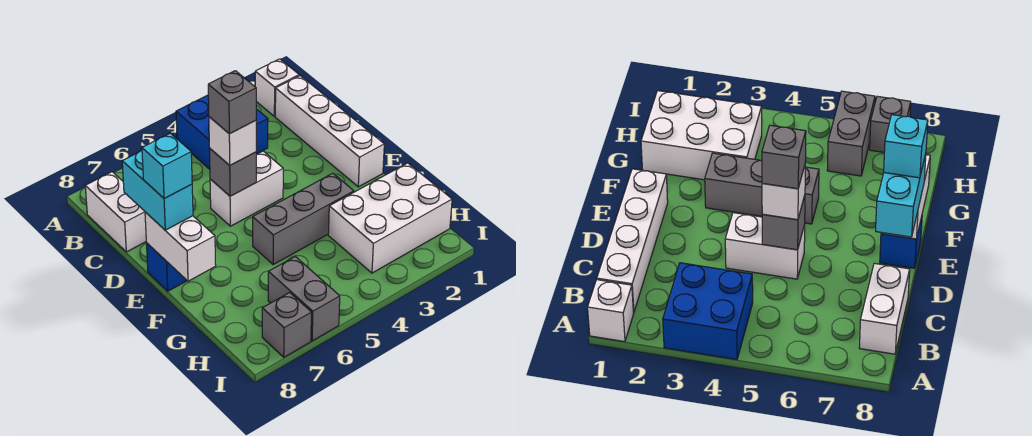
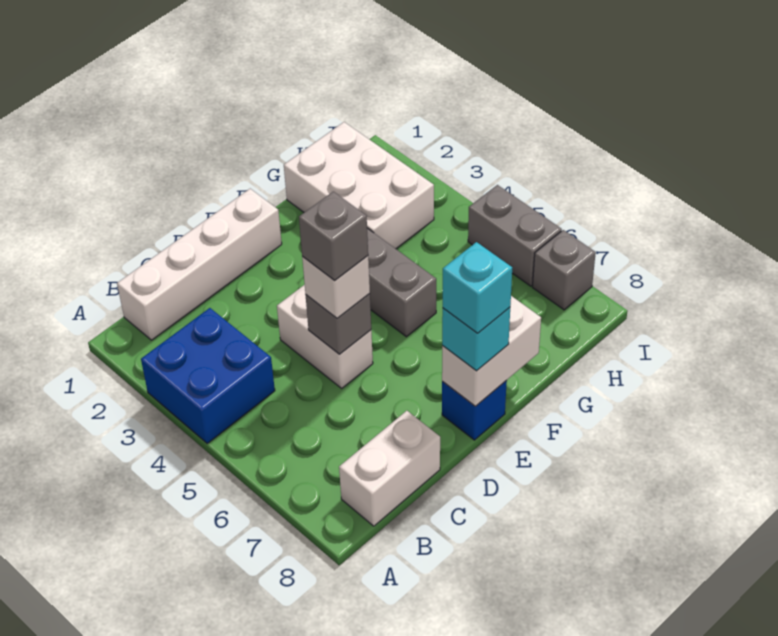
white brick A1 level 1 -> none
cyan brick D8:E8 level 3 -> cyan brick E8 level 3
grey brick H6:I6 level 1 -> grey brick I5:I6 level 1

